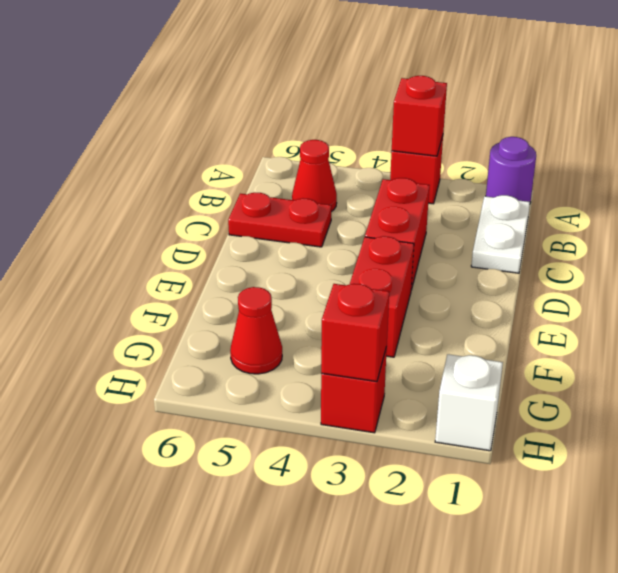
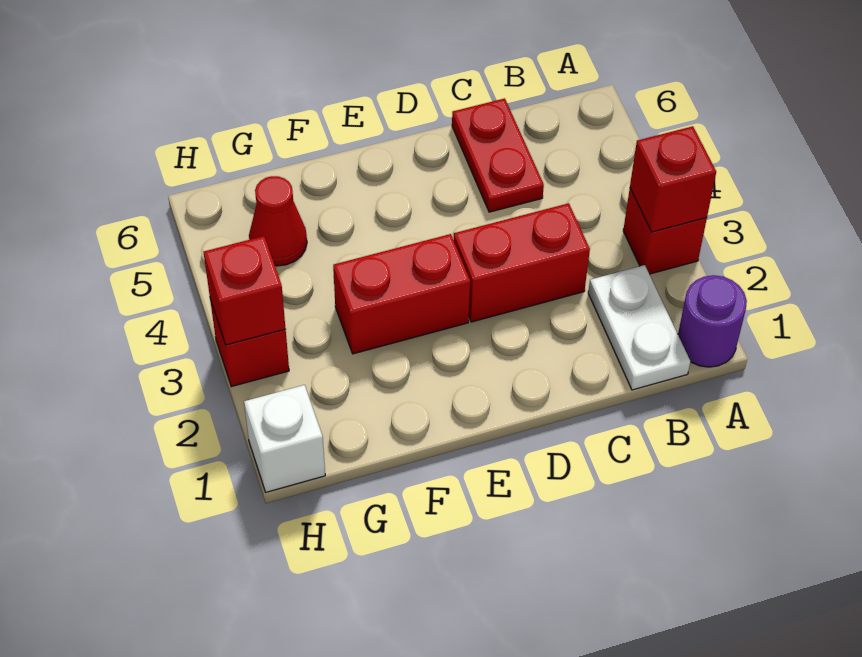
white plate B1:C1 level 1 -> white plate B1:B2 level 1
red cone B5 level 1 -> none

